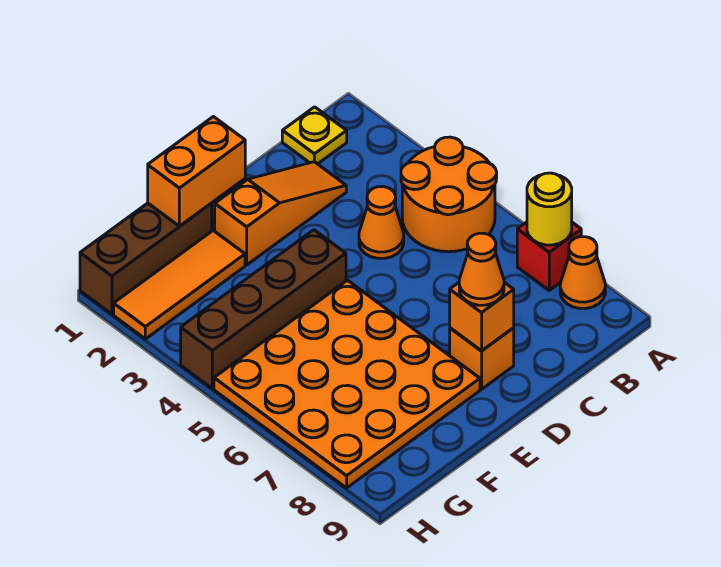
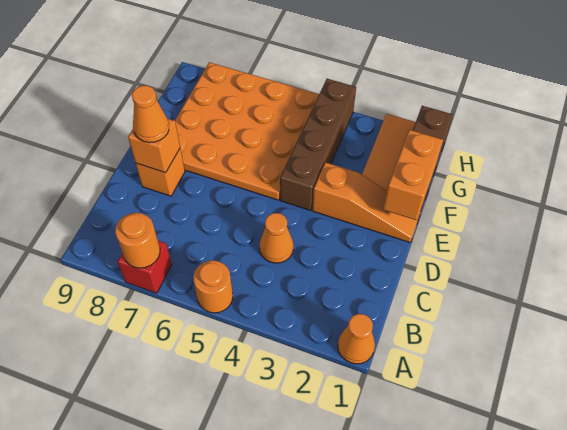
orange round brick A4:B5 level 1 -> orange round brick A5 level 1
yellow round brick A7 level 2 -> orange round brick A7 level 2
orange cone A8 level 1 -> orange cone A1 level 1
yellow plate B1 level 1 -> none
orange slope C2:E2 level 1 top E -> orange slope E1:E3 level 1 top 3

